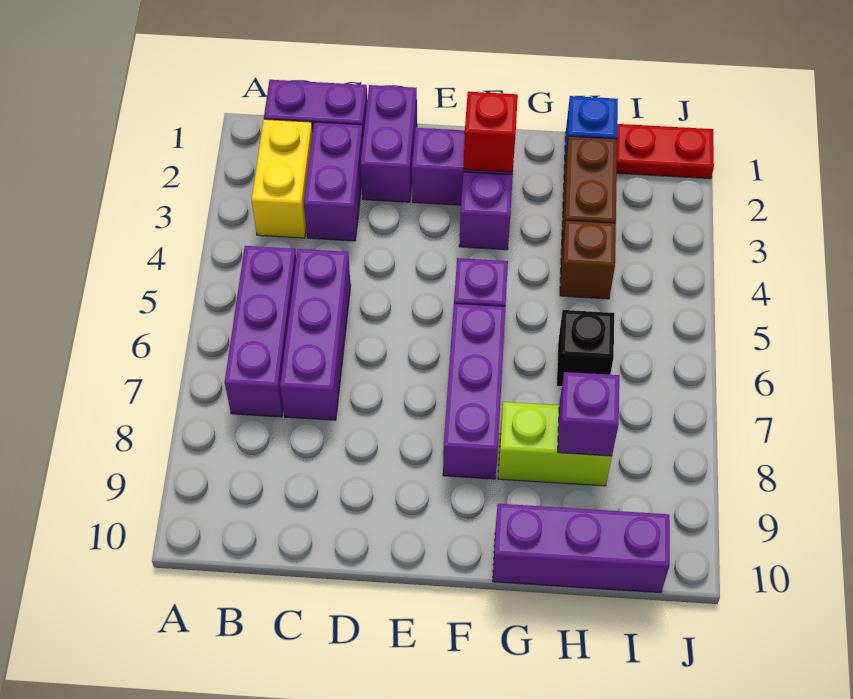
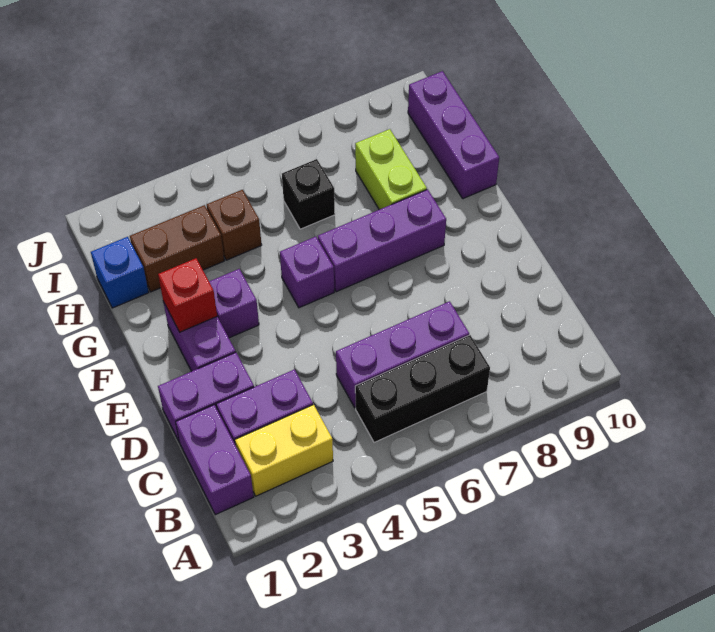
purple brick B5:B7 level 1 -> black brick B5:B7 level 1
purple brick H8 level 2 -> none
red plate I1:J1 level 1 -> none

